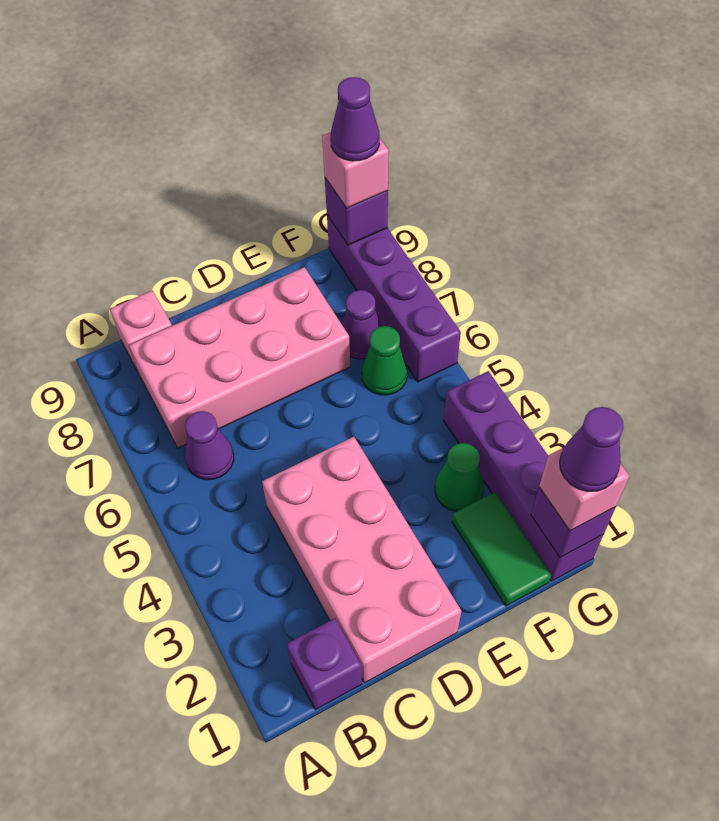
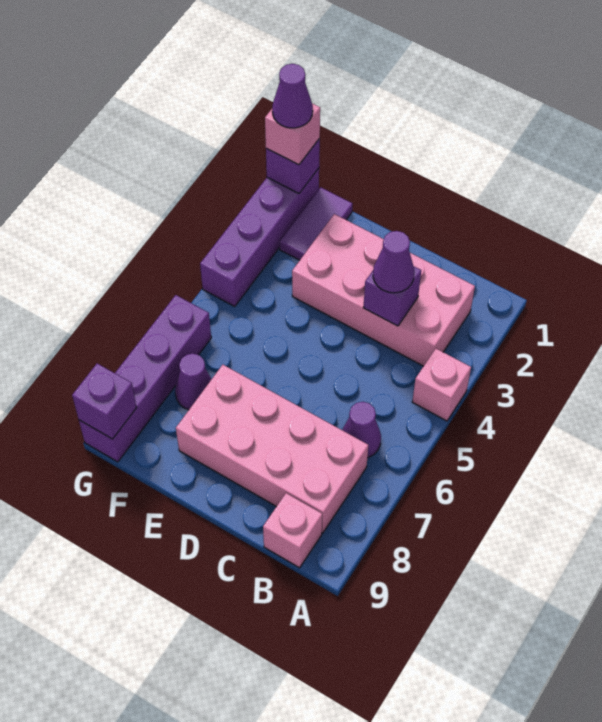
purple brick B1 level 1 -> purple brick C3 level 2
pink brick C1:D4 level 1 -> pink brick B2:E3 level 1
green tile F1:F2 level 1 -> purple tile F1:F2 level 1
green cone F3 level 1 -> none
green cone F6 level 1 -> none
pink brick G9 level 3 -> pink brick A4 level 1
purple cone G9 level 4 -> purple cone C3 level 3

